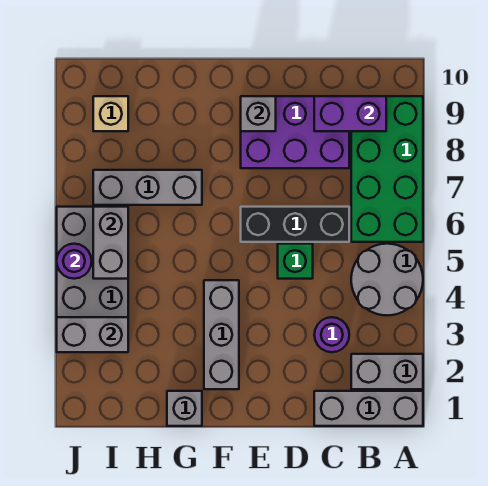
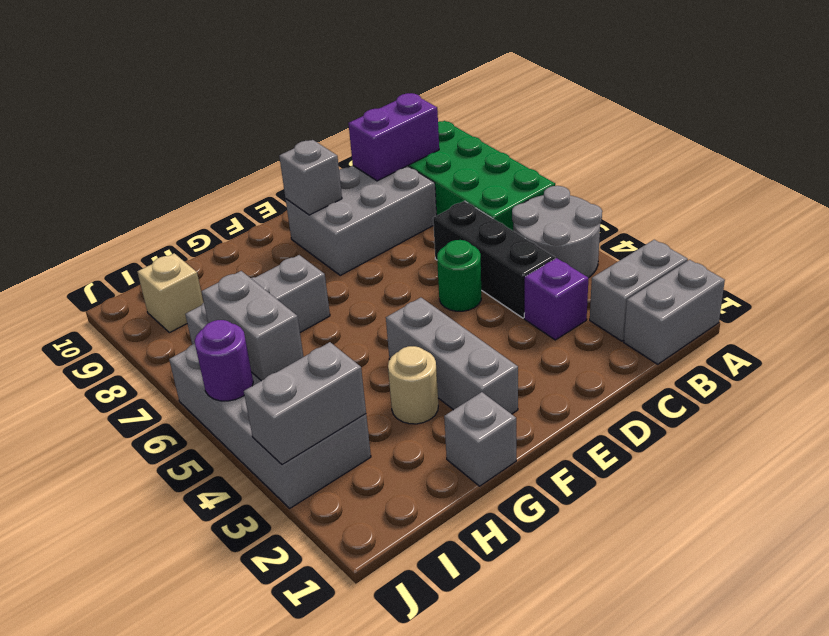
grey brick A1:C1 level 1 -> grey brick A1:B1 level 1
purple round brick C3 level 1 -> purple brick C3 level 1
black brick C6:E6 level 1 -> black brick C4:C6 level 1
purple brick C8:E9 level 1 -> grey brick C8:E9 level 1
green brick D5 level 1 -> green round brick D5 level 1
none -> tan round brick G3 level 1

